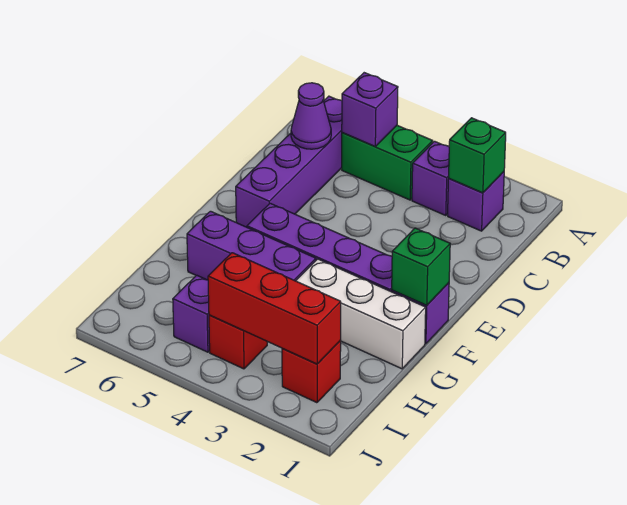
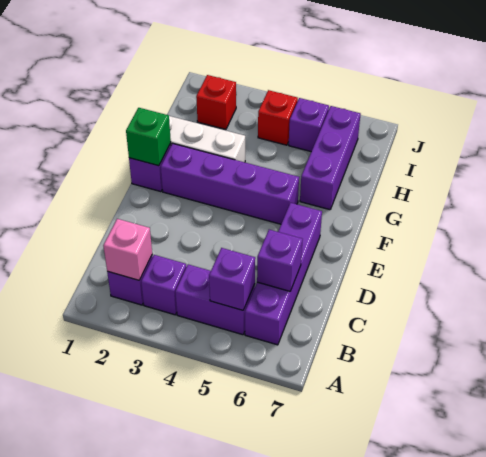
green brick B2 level 2 -> pink brick B2 level 2
green brick B4:B5 level 1 -> purple brick B4:B5 level 1
purple cone C6 level 2 -> purple brick C6 level 2
purple brick G4:G6 level 1 -> purple brick G6:I6 level 1
red brick I2:I4 level 2 -> none

